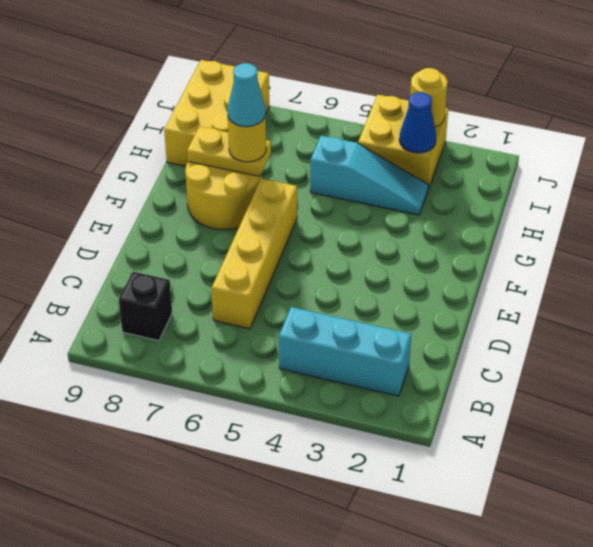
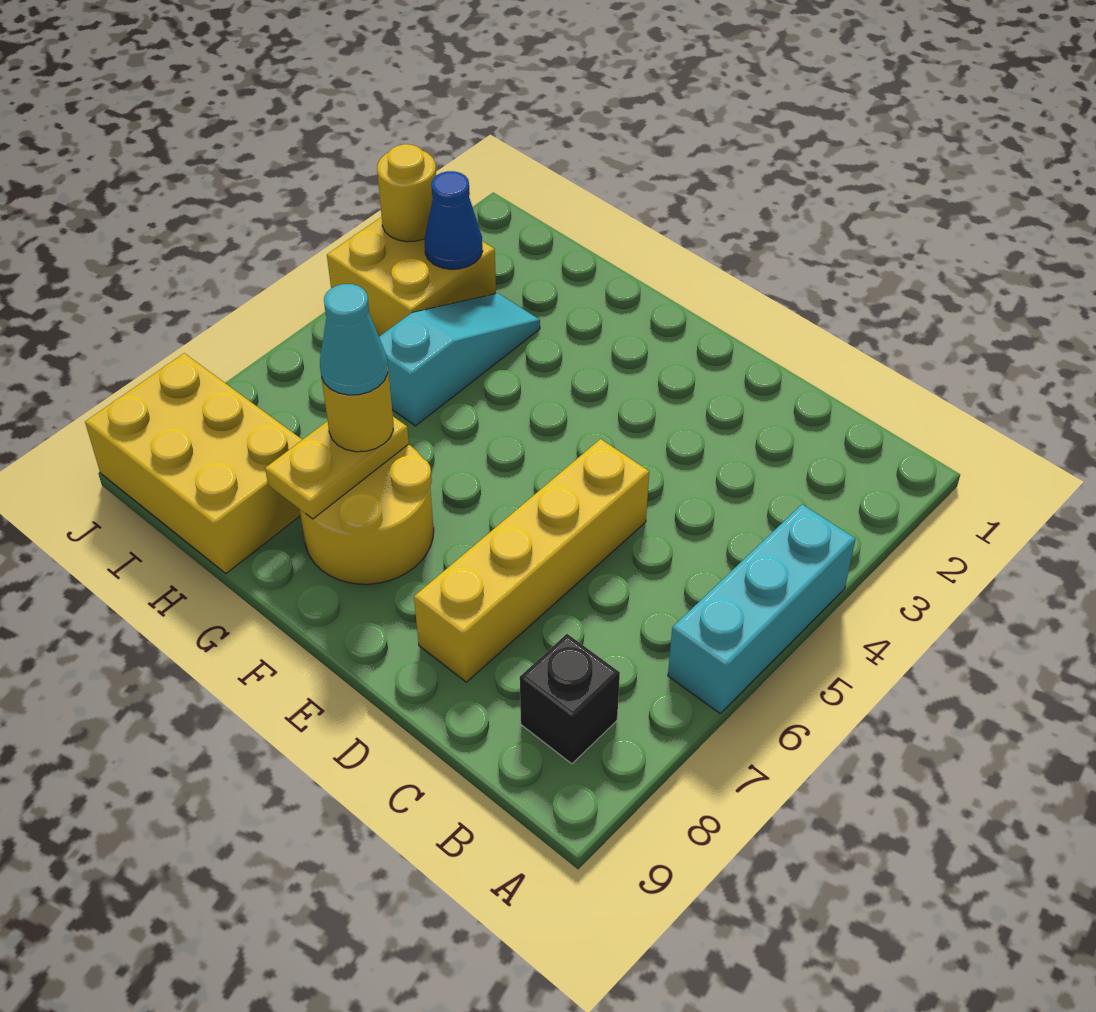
cyan brick B2:B4 level 1 -> cyan brick A4:A6 level 1
yellow brick C6:F6 level 1 -> yellow brick D5:D8 level 1

